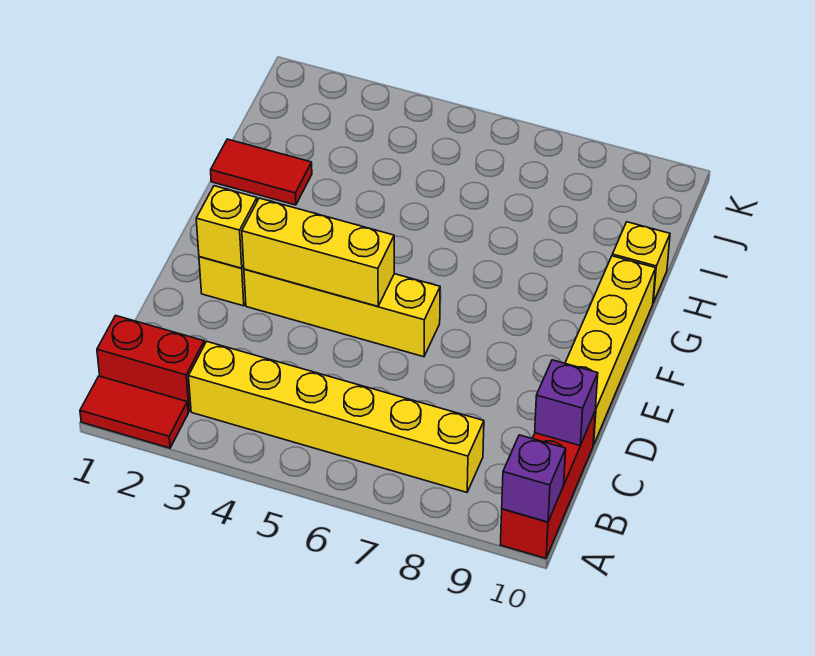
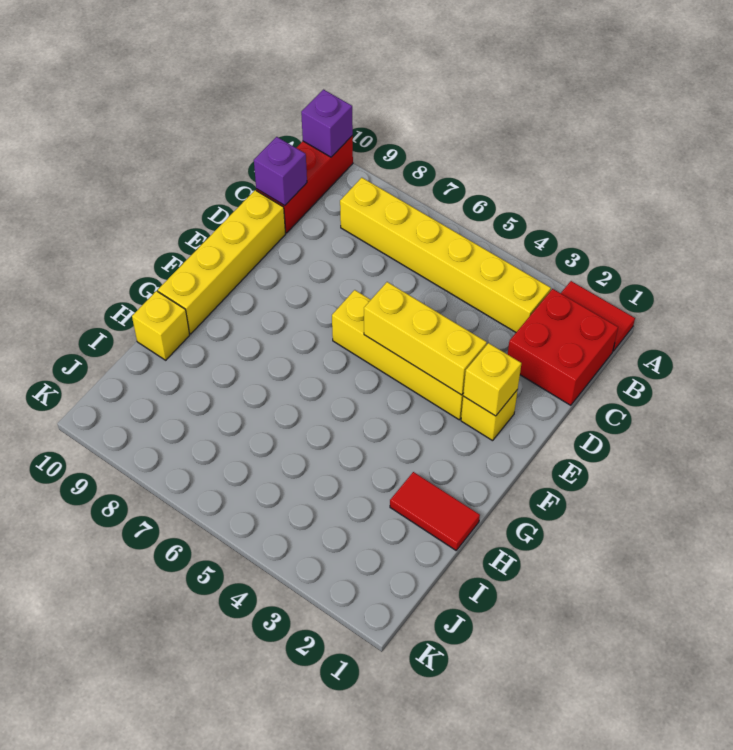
red brick B1:B2 level 1 -> red brick B1:C2 level 1

